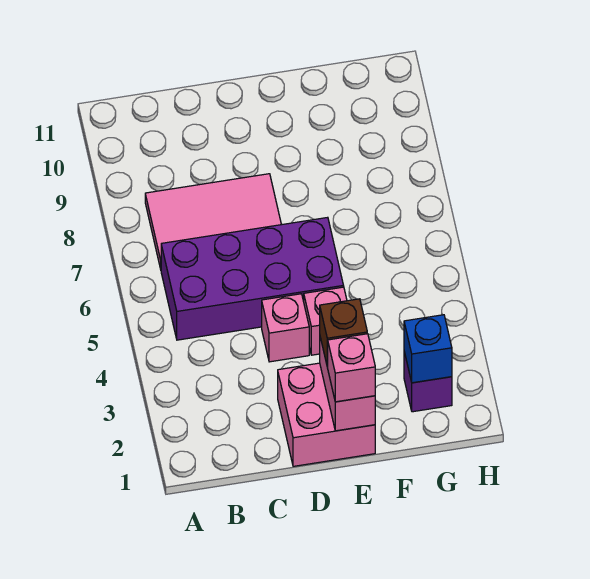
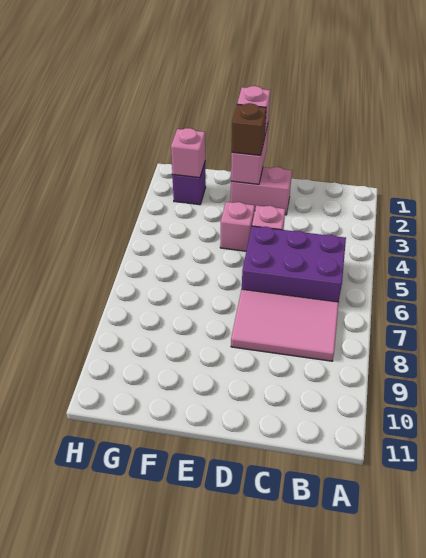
purple brick B5:E6 level 1 -> purple brick B5:D6 level 1
pink brick D1:E2 level 1 -> pink brick D2:E2 level 1
blue brick G2 level 2 -> pink brick G2 level 2

